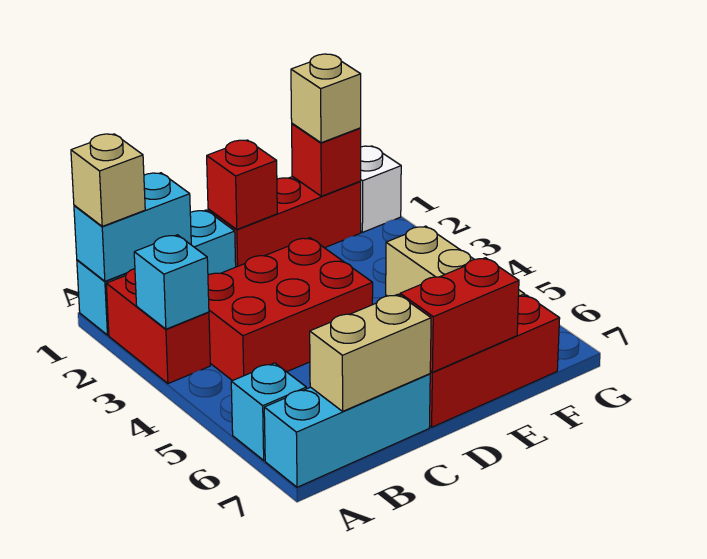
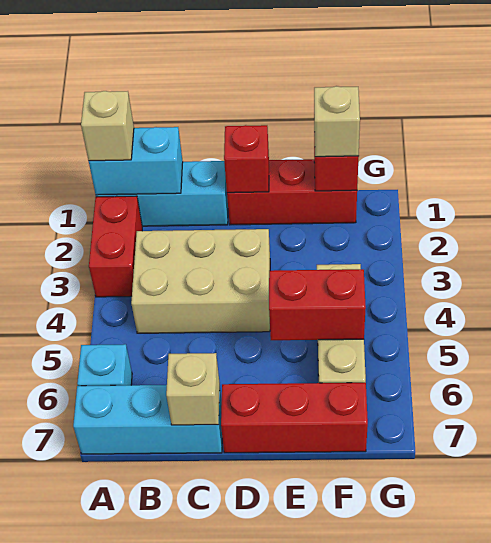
cyan brick A3 level 2 -> none
red brick B3:D4 level 1 -> tan brick B3:D4 level 1
tan brick B7:C7 level 2 -> tan brick C7 level 2
red brick D7:E7 level 2 -> red brick E5:F5 level 2
white brick G1 level 1 -> none

